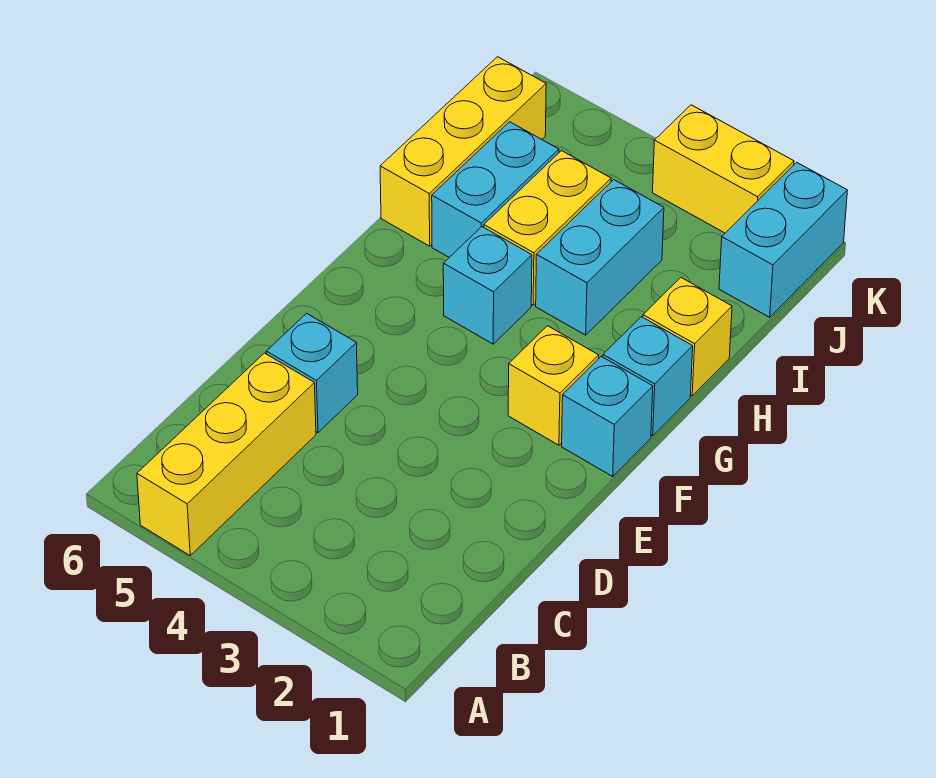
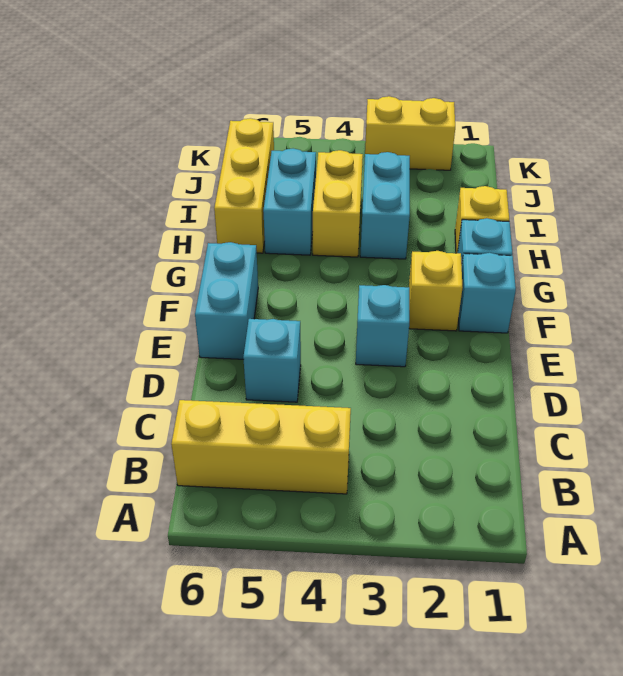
yellow brick A5:C5 level 1 -> yellow brick B4:B6 level 1
cyan brick G4 level 1 -> cyan brick E3 level 1
cyan brick J1:K1 level 1 -> cyan brick E6:F6 level 1

